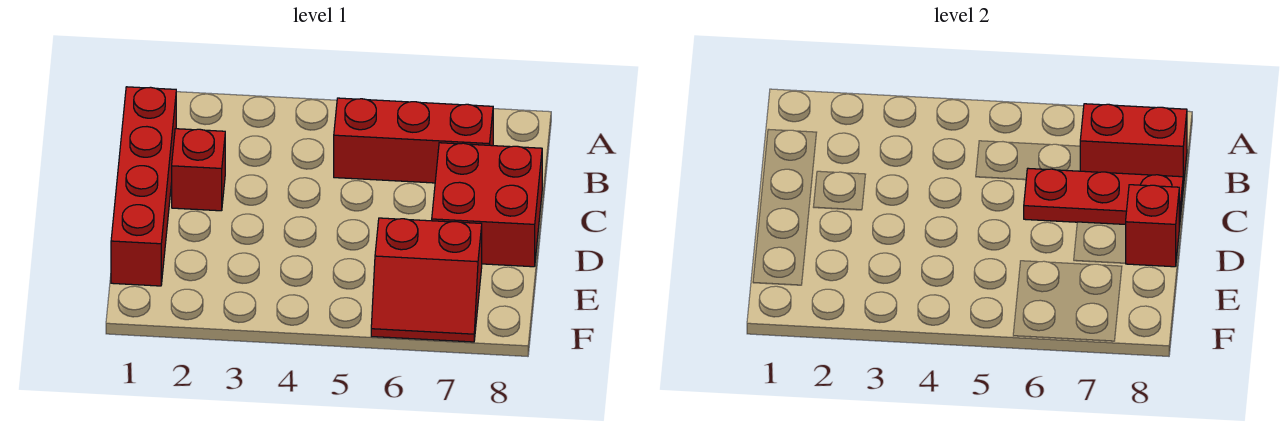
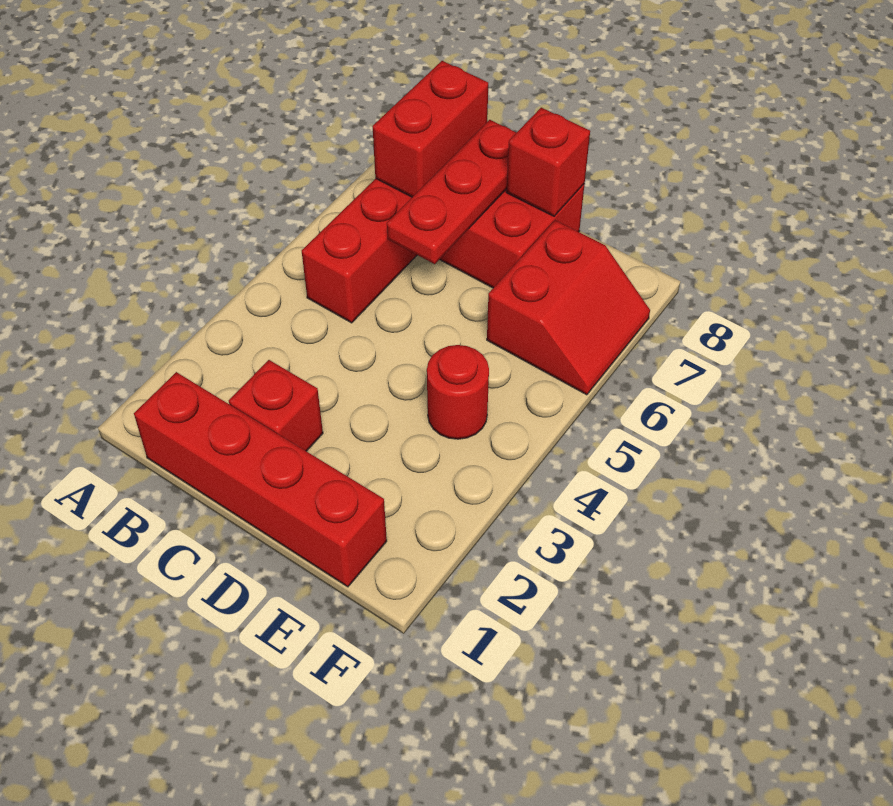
none -> red round brick E4 level 1

